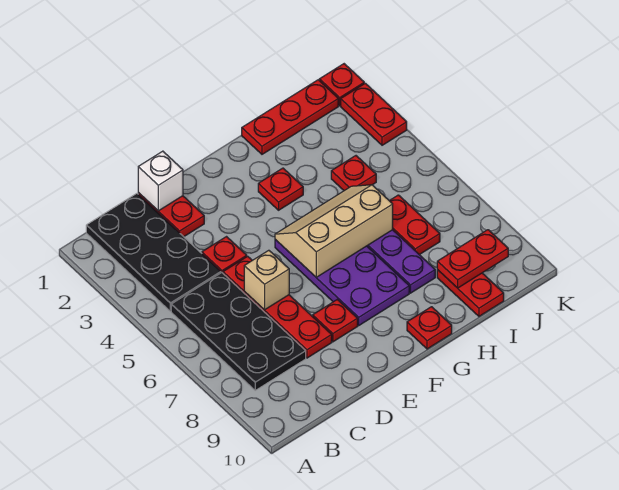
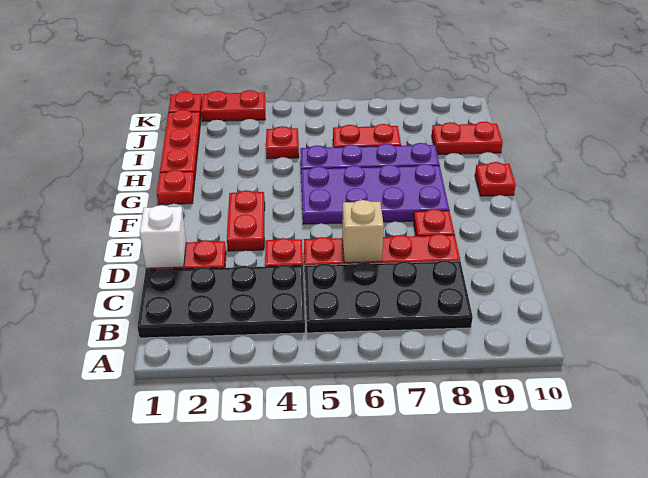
tan slope F5:H6 level 2 top 6 -> none
red plate G3 level 1 -> red plate G1 level 1
red plate I9:J9 level 2 -> red plate E3:F3 level 1

